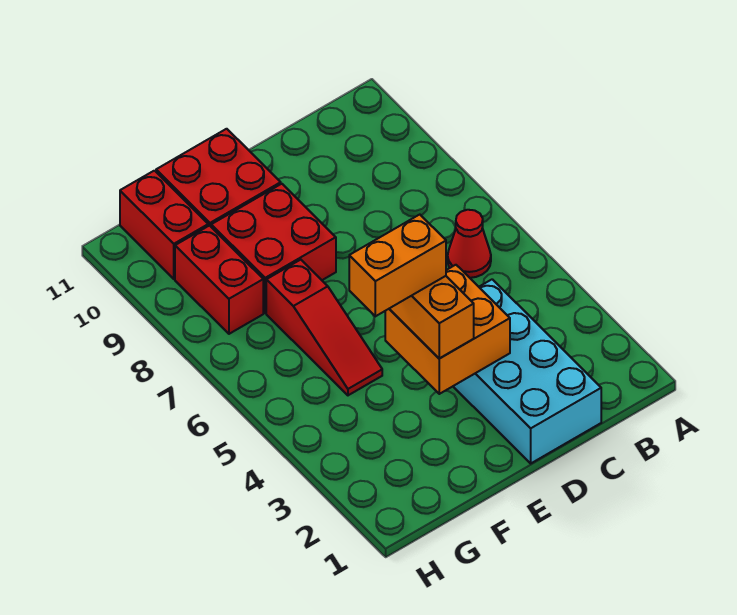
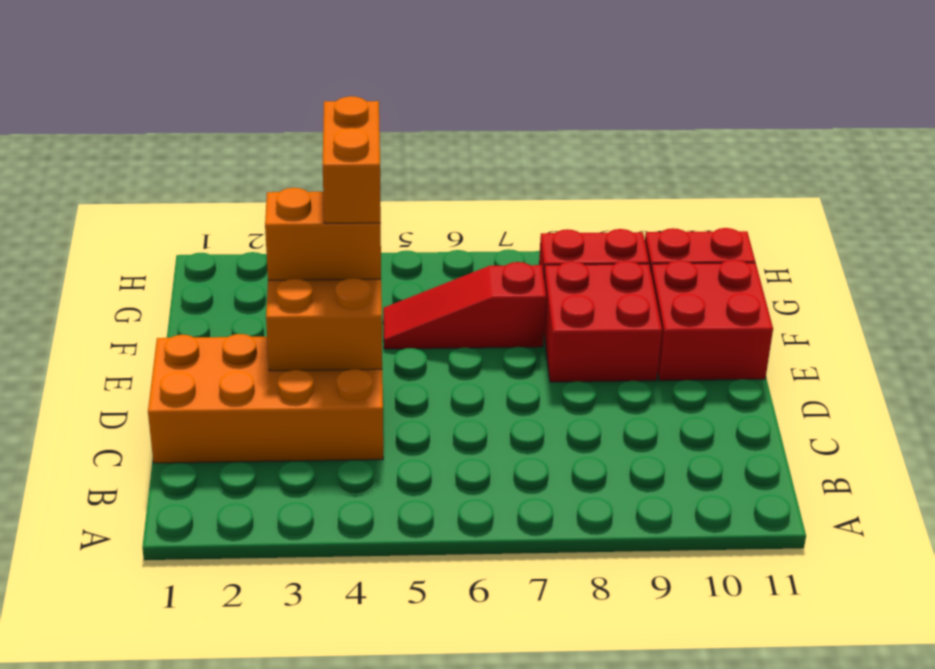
red cone B6 level 1 -> none
cyan brick C1:D4 level 1 -> orange brick C1:D4 level 1

